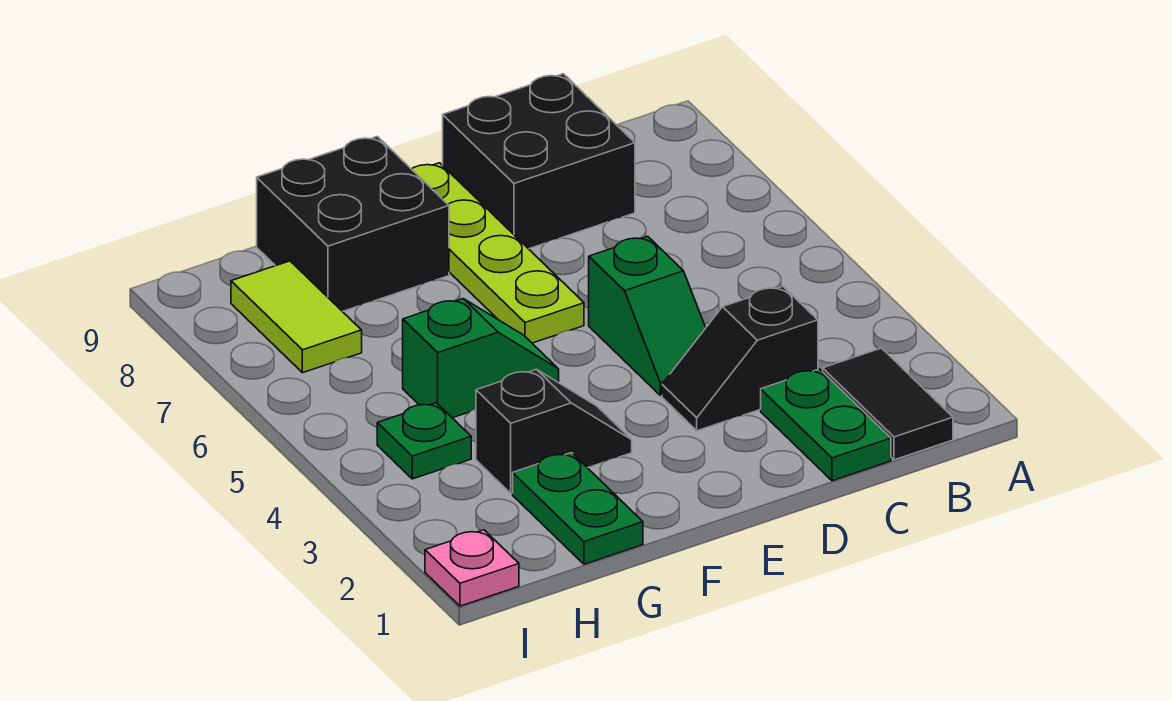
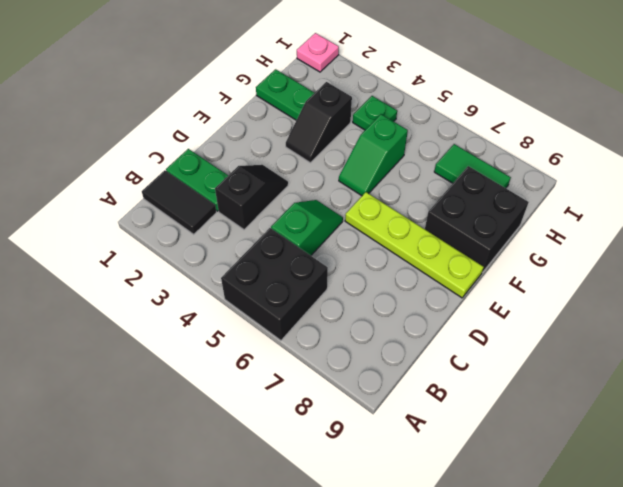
black brick C8:D9 level 1 -> black brick A5:B6 level 1
green slope D4:D5 level 1 top 5 -> green slope C5:D5 level 1 top C
lime tile H7:H8 level 1 -> green tile H7:H8 level 1

